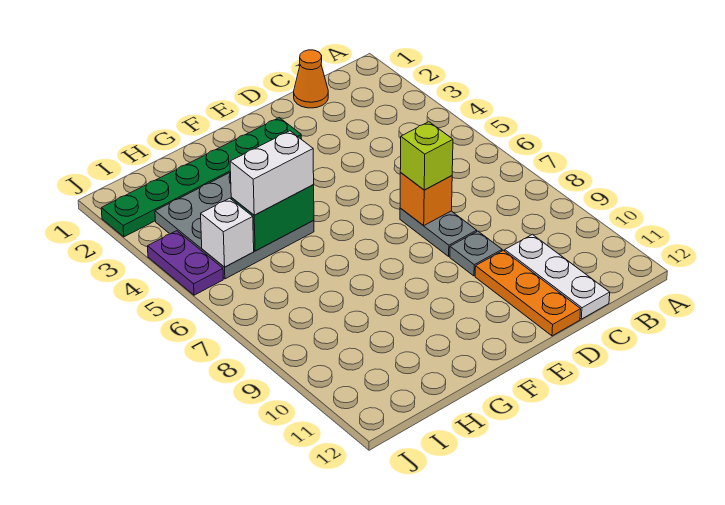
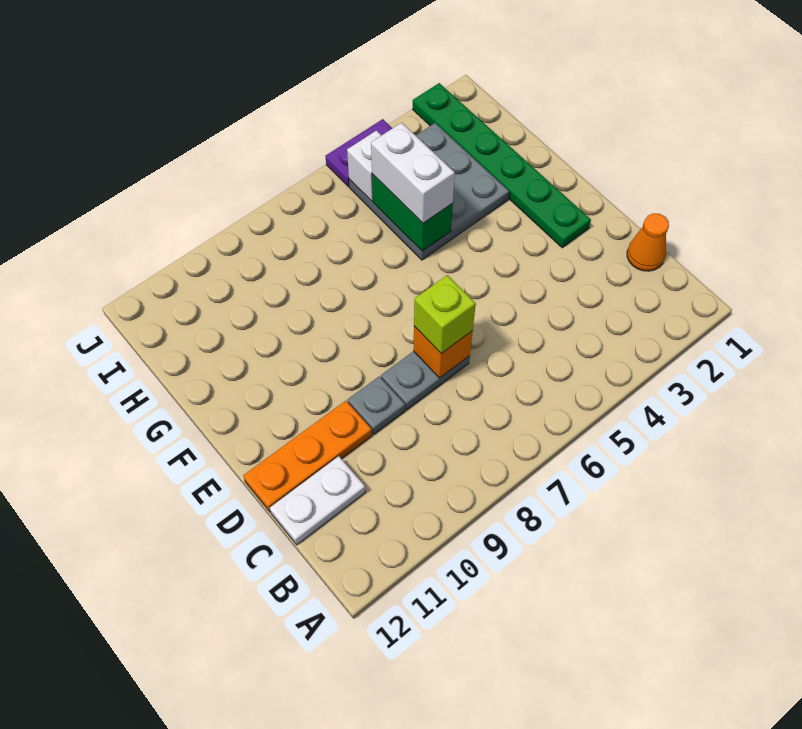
white plate C10:C12 level 1 -> white plate C11:C12 level 1

